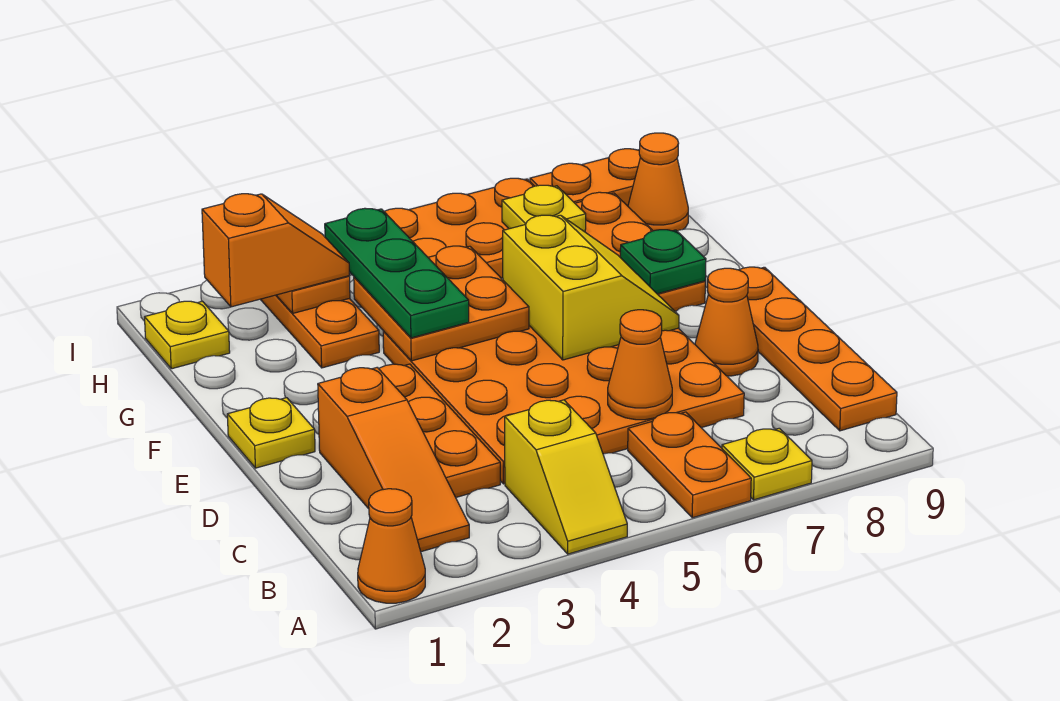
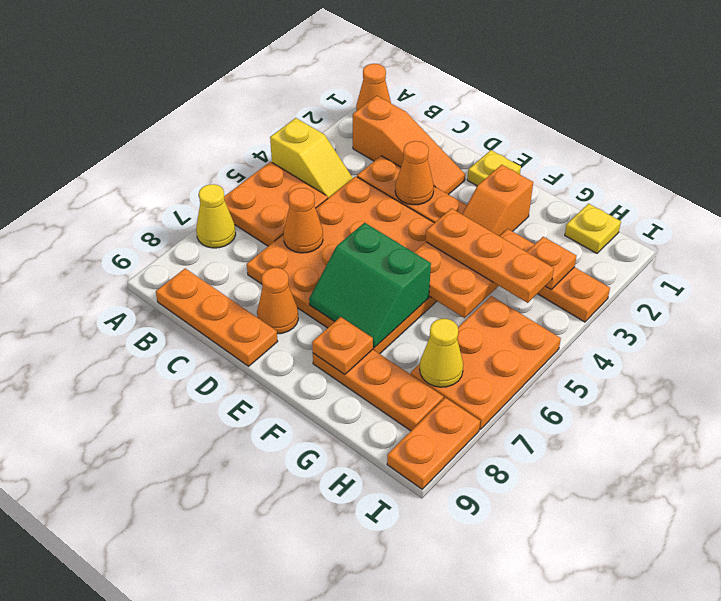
yellow slope A4:B4 level 1 top B -> yellow slope A4:B4 level 1 top A
orange plate A6:B6 level 1 -> orange plate A5:B6 level 1
yellow plate A7 level 1 -> yellow cone A7 level 1
orange slope B2:D2 level 1 top D -> orange slope B2:D2 level 1 top B
orange plate B9:E9 level 1 -> orange plate B9:D9 level 1
yellow slope E6:F7 level 2 top 6 -> green slope E6:F7 level 2 top 6
green plate F4:H4 level 3 -> orange plate F4:H4 level 3
green plate F8 level 2 -> orange plate F8 level 2
orange slope H2:H3 level 3 top 2 -> orange slope F2:F3 level 1 top 2
yellow plate H7 level 2 -> yellow cone H7 level 2
orange cone H9 level 1 -> orange cone D3 level 2

